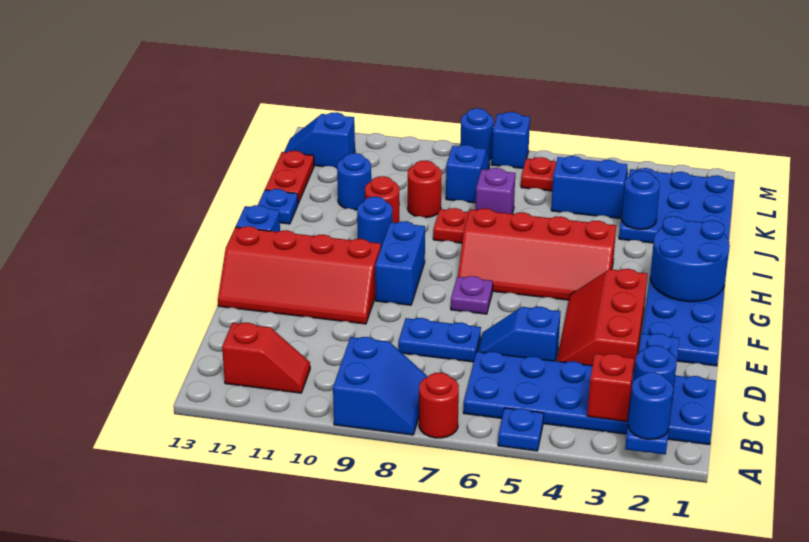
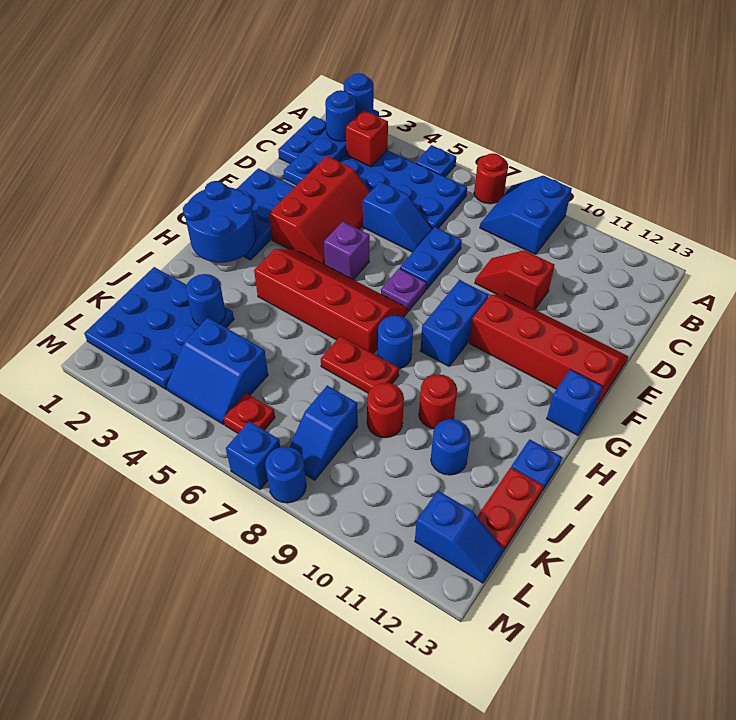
red slope B11:B12 level 1 top 12 -> red slope D9:D10 level 1 top 10
blue plate D7:D8 level 1 -> blue plate D7:E7 level 1
blue round brick H10 level 1 -> blue round brick H8 level 1
purple brick J7 level 1 -> purple brick F5 level 1

